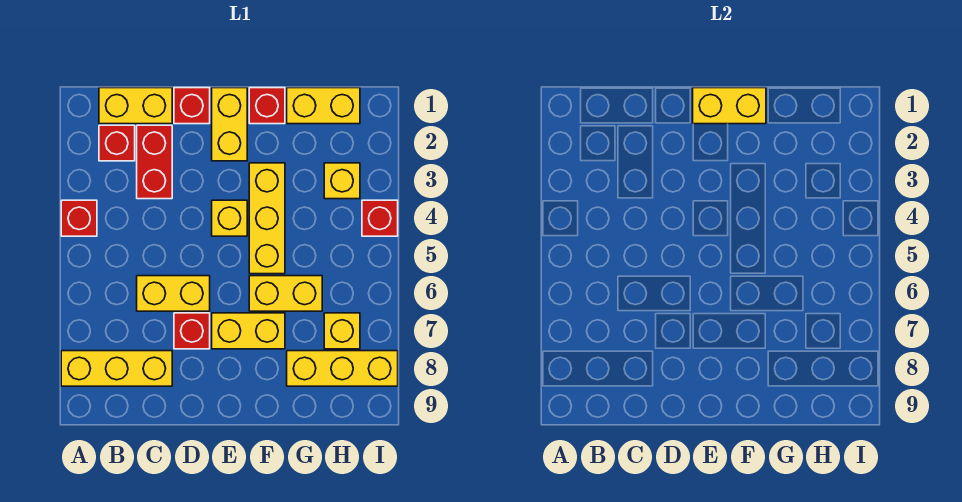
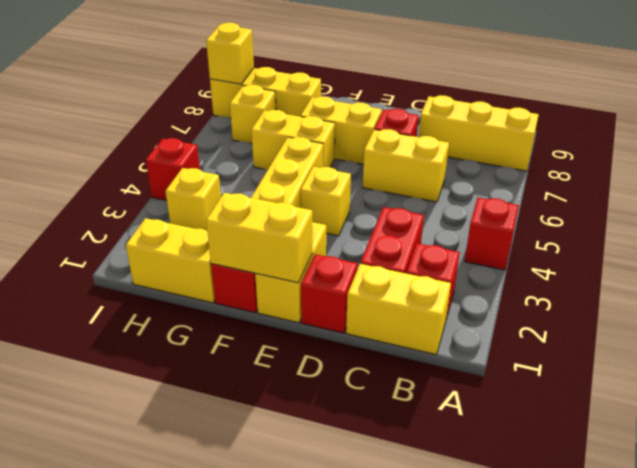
none -> yellow brick I8 level 2

